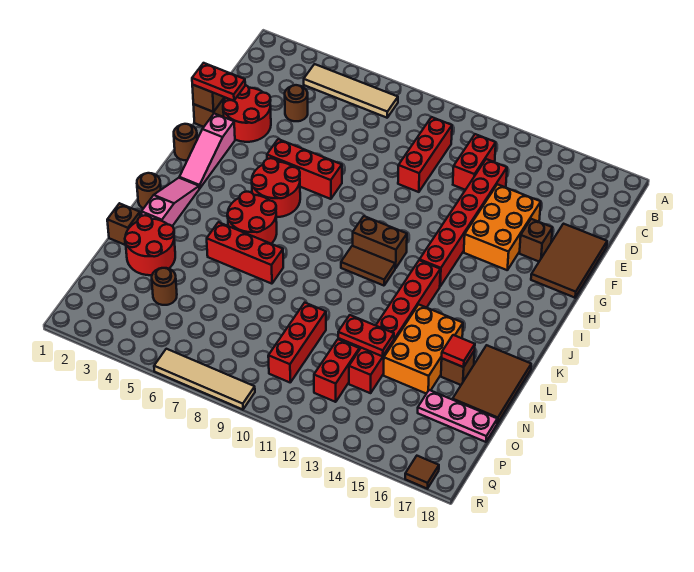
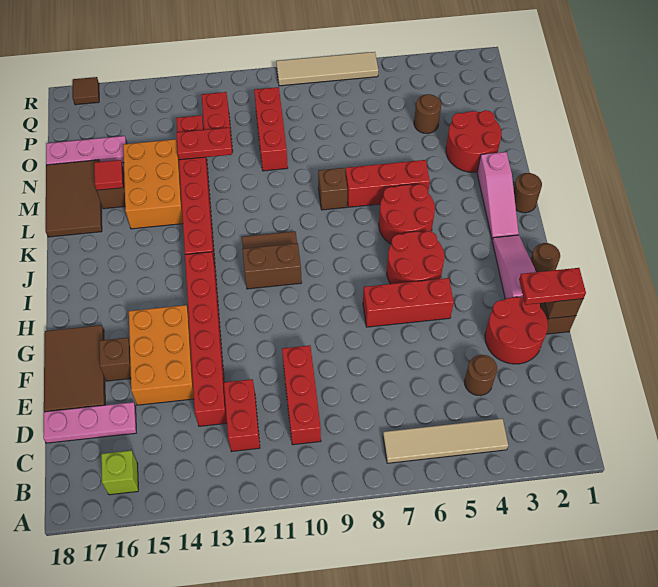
none -> lime brick B16 level 1
none -> pink plate D16:D18 level 1
brown brick M1 level 1 -> brown brick L8 level 1

